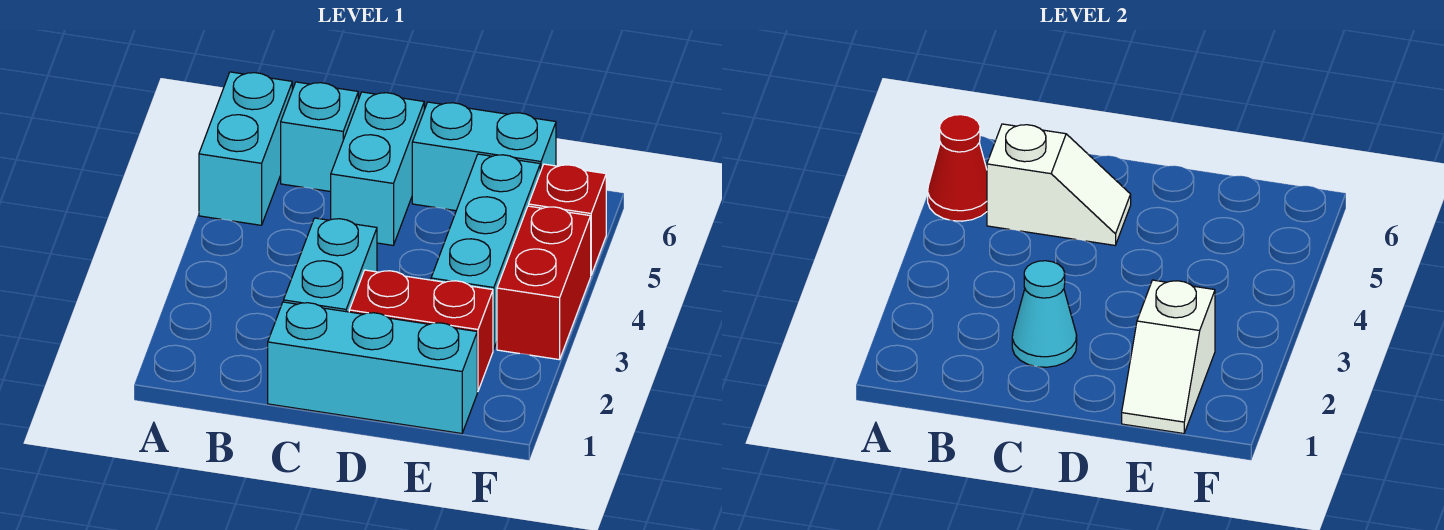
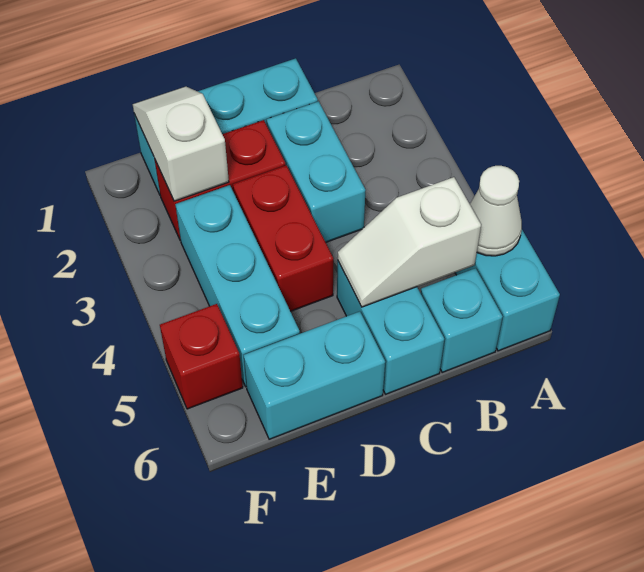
red cone A5 level 2 -> white cone A5 level 2
cyan cone C2 level 2 -> none
red brick F3:F4 level 1 -> red brick D3:D4 level 1

